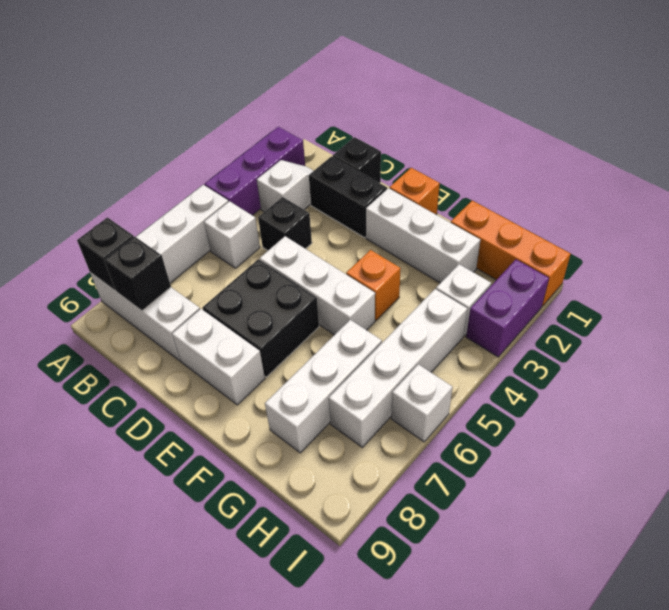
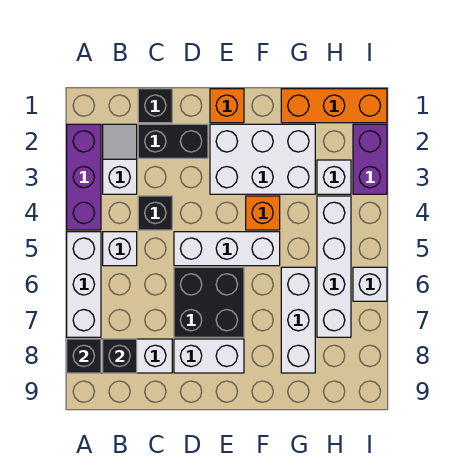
white brick E2:G2 level 1 -> white brick E2:G3 level 1

